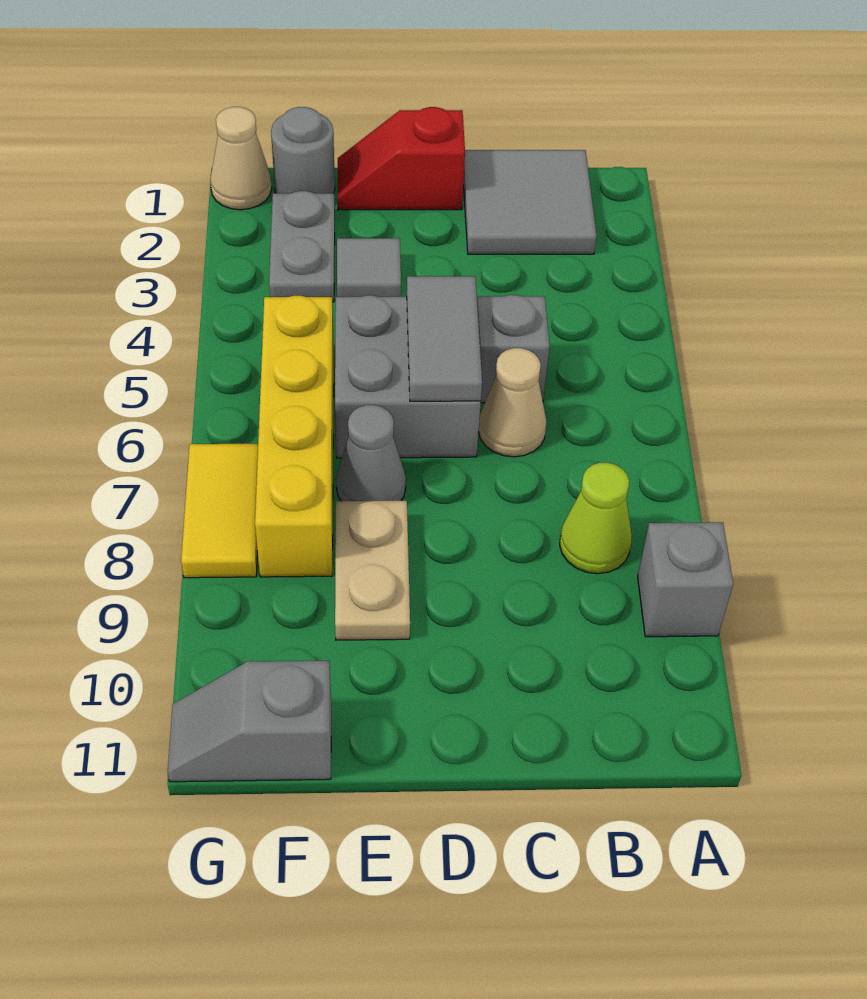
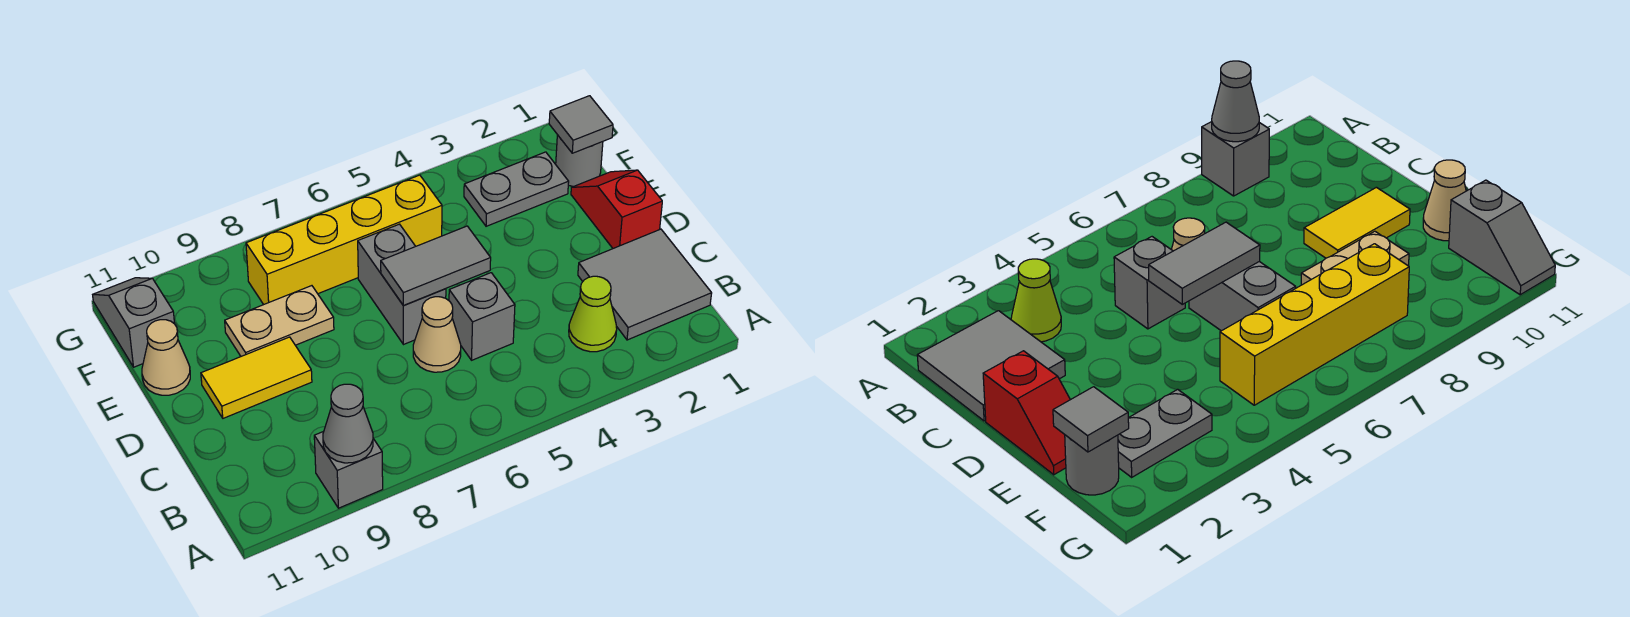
lime cone B8 level 1 -> lime cone B3 level 1
grey brick D5:E6 level 1 -> grey brick D6:E6 level 1
grey tile E3 level 1 -> grey tile F1 level 2
grey cone E7 level 1 -> grey cone A9 level 2
tan cone G1 level 1 -> tan cone E11 level 1
yellow tile G7:G8 level 1 -> yellow tile D9:D10 level 1

